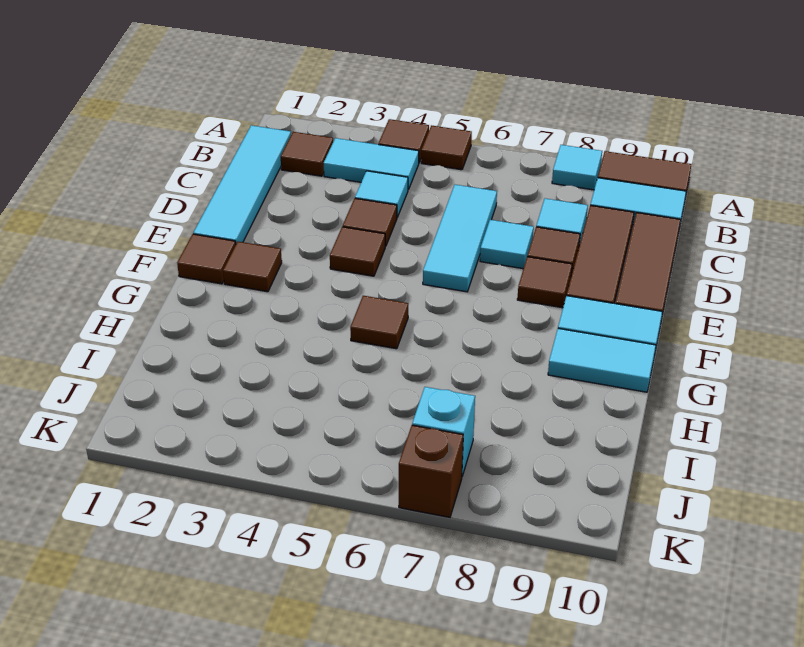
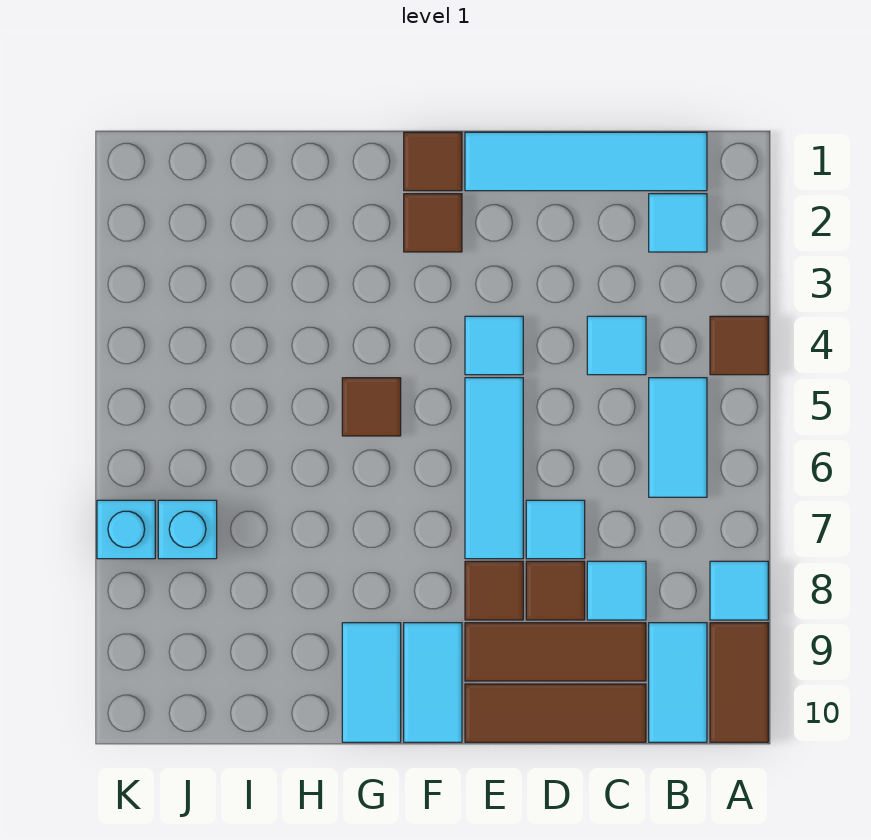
brown tile A5 level 1 -> none
brown tile B2 level 1 -> cyan tile B2 level 1
cyan tile B3:B4 level 1 -> cyan tile B5:B6 level 1
cyan tile C6:E6 level 1 -> cyan tile E5:E7 level 1
brown tile D4 level 1 -> none
brown tile E4 level 1 -> cyan tile E4 level 1
brown brick K7 level 1 -> cyan brick K7 level 1

